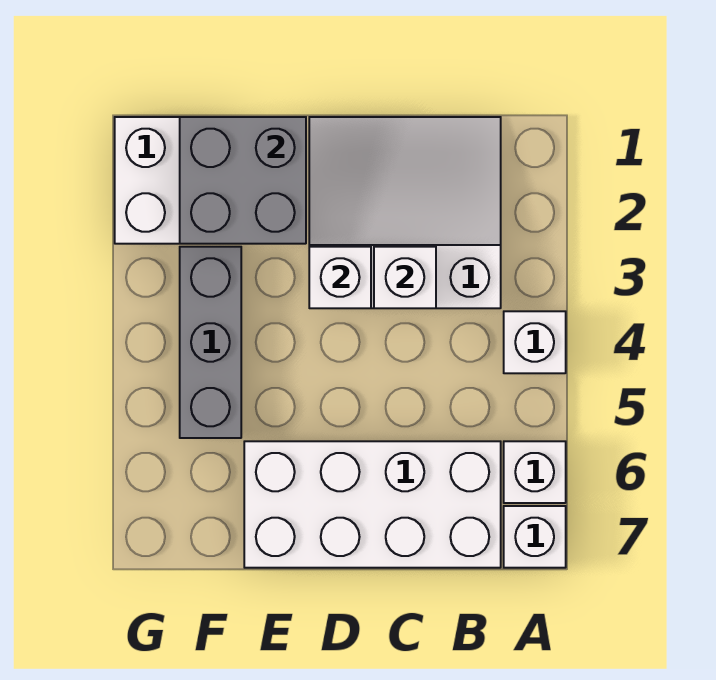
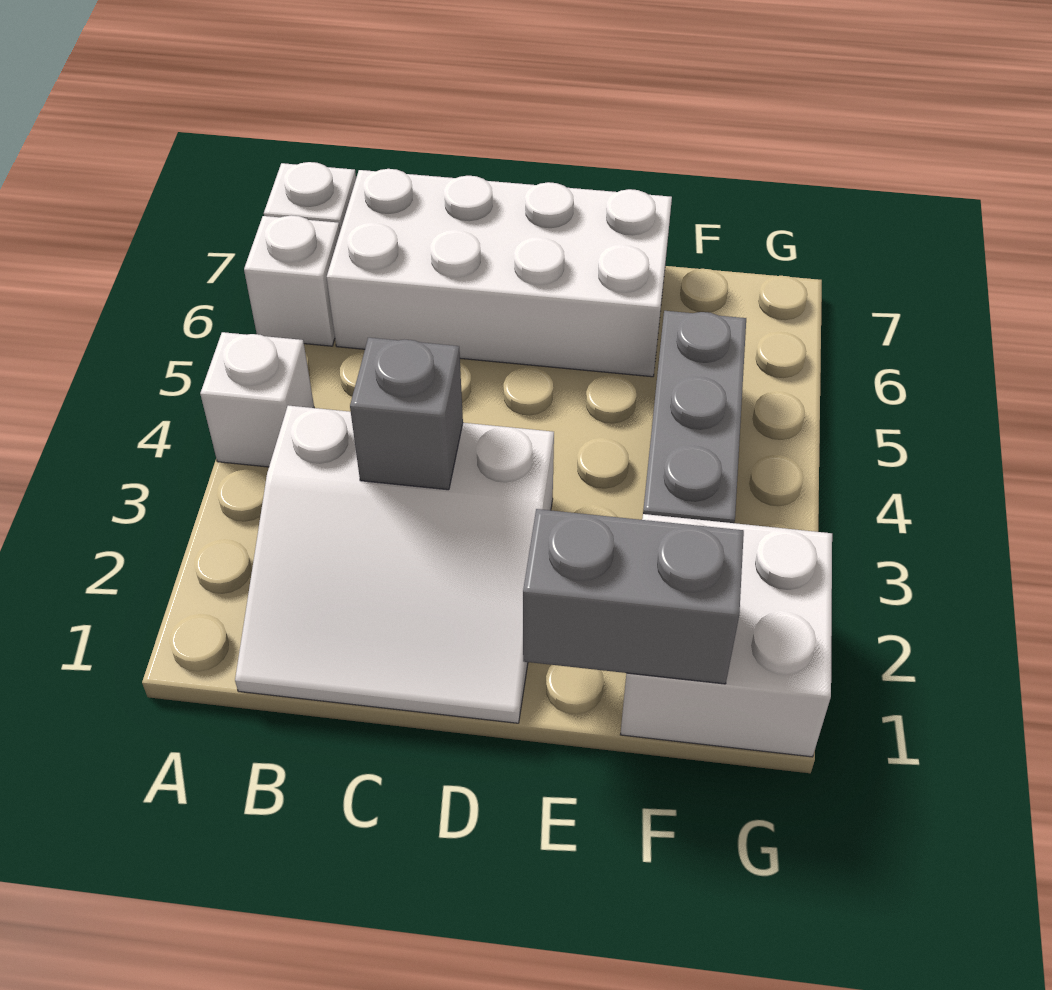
white brick C3 level 2 -> grey brick C3 level 2
white brick D3 level 2 -> none
grey brick E1:F2 level 2 -> grey brick E1:F1 level 2

